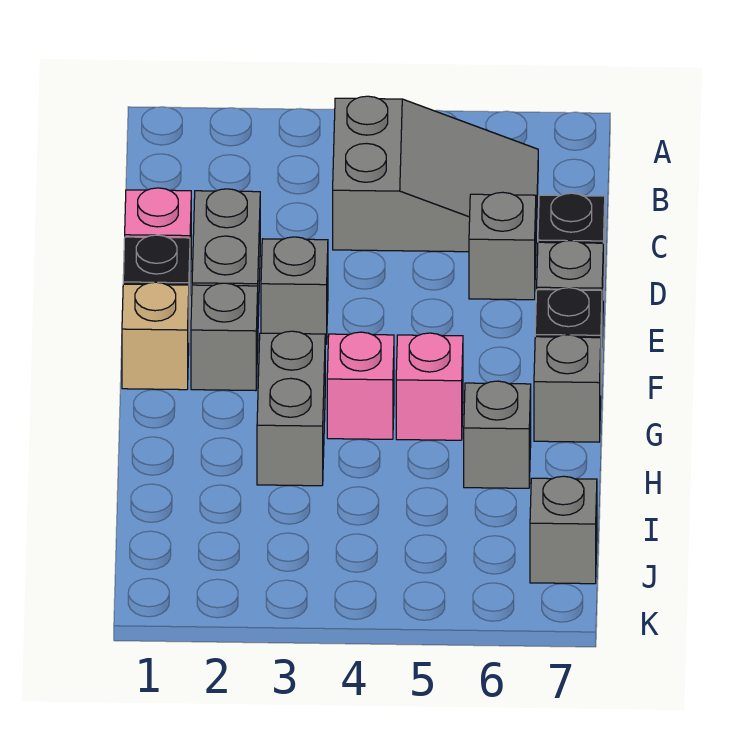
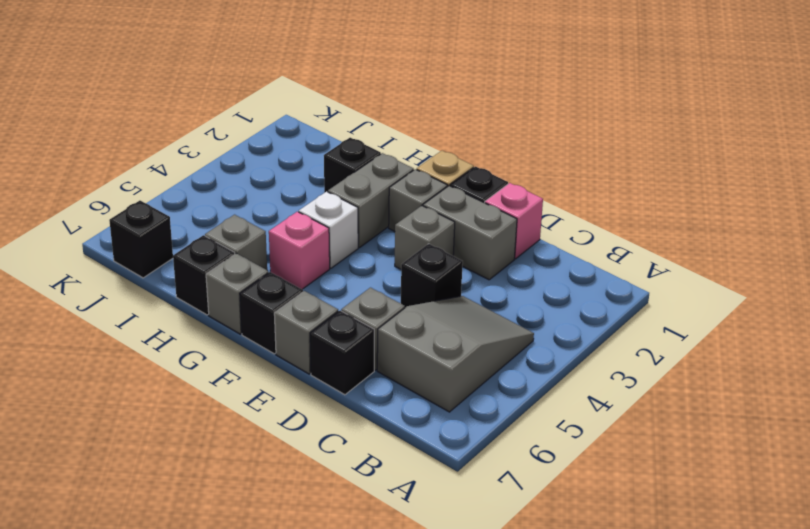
grey slope B4:C6 level 1 top 4 -> grey slope B4:C6 level 1 top 6
none -> black brick D4 level 1
grey brick G3:H3 level 1 -> grey brick G2:G3 level 1
pink brick G4 level 1 -> white brick G4 level 1
none -> black brick H2 level 1
none -> black brick H7 level 1
grey brick J7 level 1 -> black brick J7 level 1

